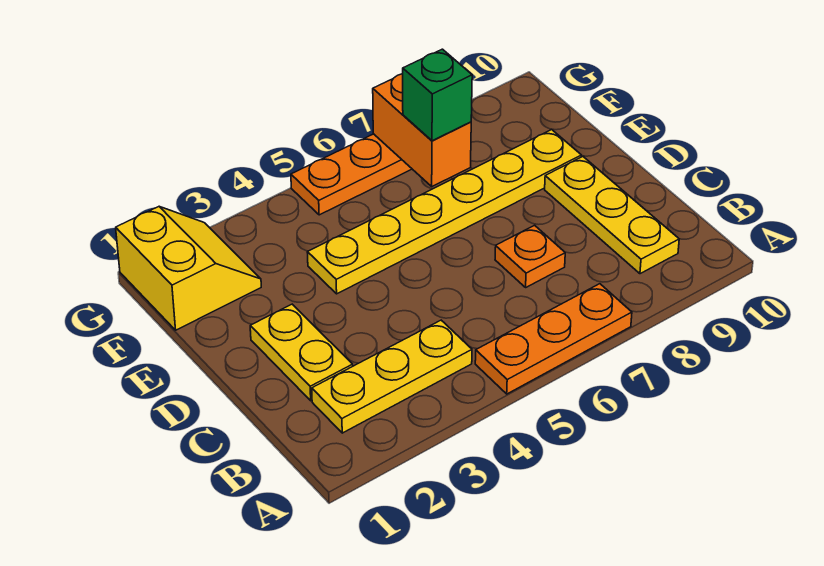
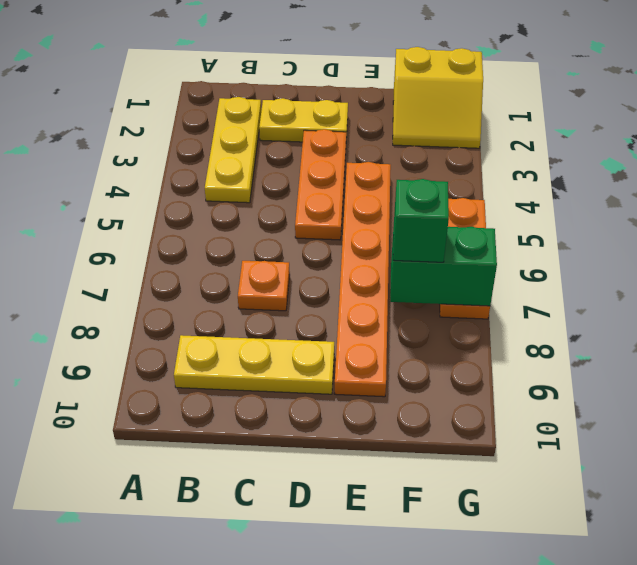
orange plate A5:A7 level 1 -> orange plate D3:D5 level 1
yellow plate E4:E9 level 1 -> orange plate E4:E9 level 1
orange brick F7:G7 level 2 -> green brick F7:G7 level 2

